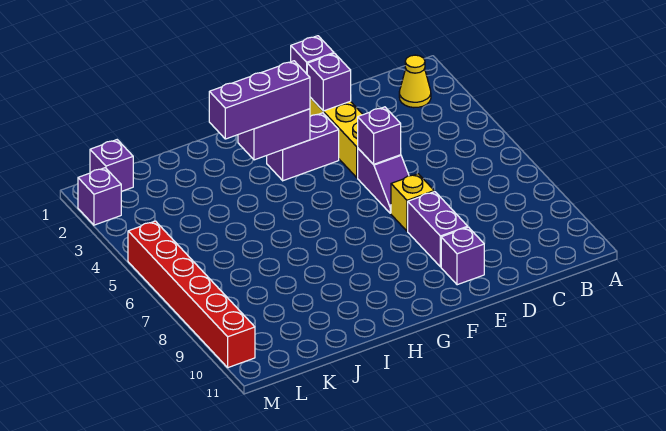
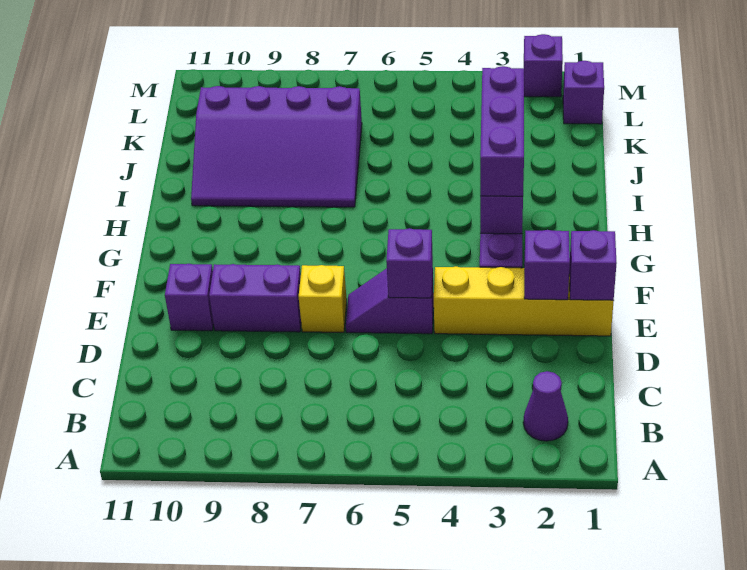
yellow cone B2 level 1 -> purple cone B2 level 1
none -> purple slope I7:K10 level 1 top K
red brick M5:M10 level 1 -> none

